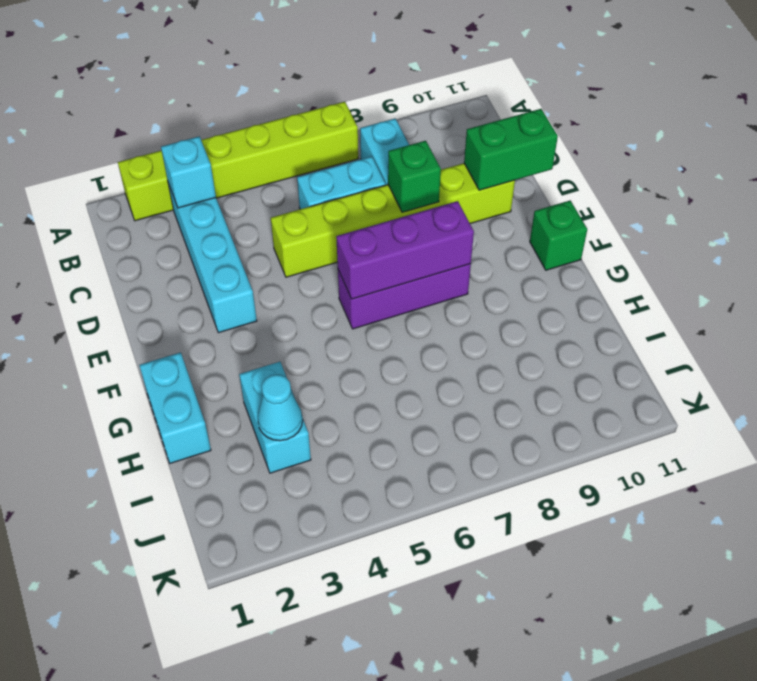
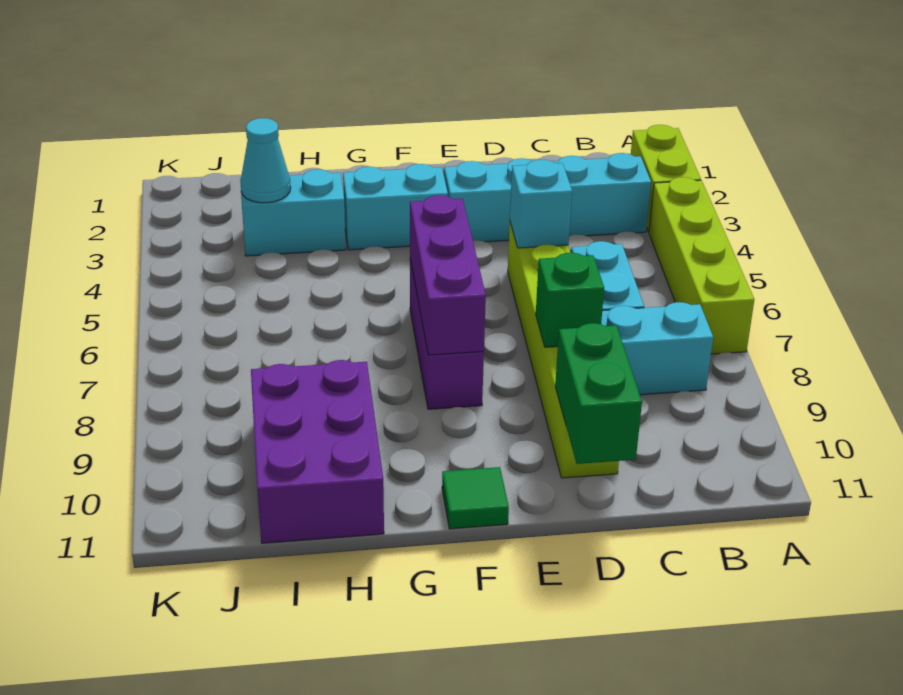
cyan brick B3 level 2 -> cyan brick D5 level 2
green brick F11 level 1 -> green tile F11 level 1
cyan brick G1:H1 level 1 -> cyan brick F3:G3 level 1
none -> purple brick H9:I11 level 1

